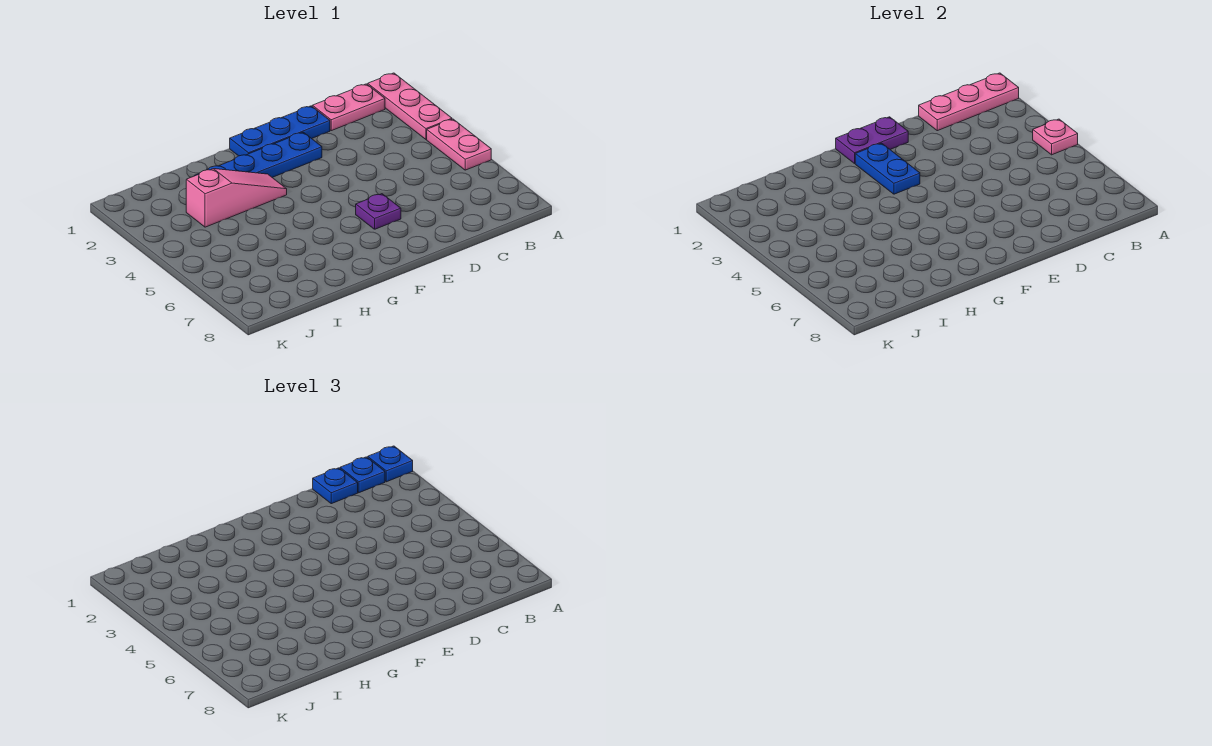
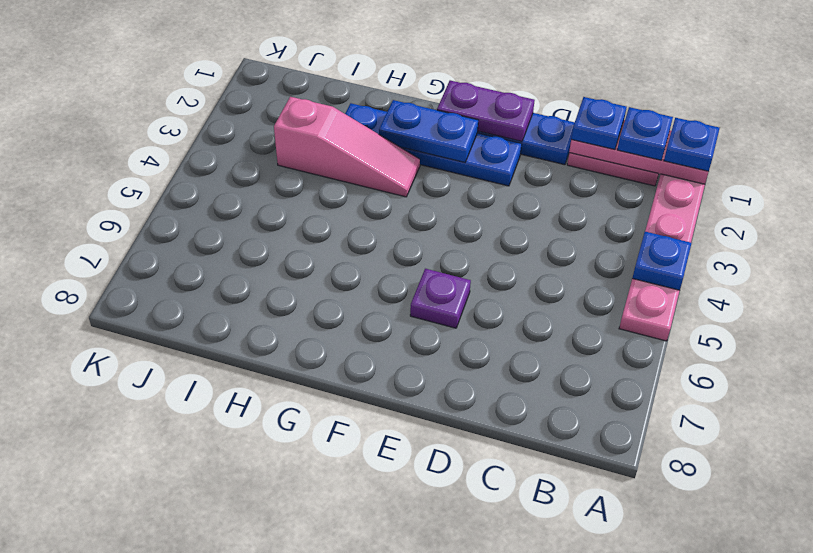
pink plate A4 level 2 -> blue plate A4 level 2
blue plate F2:F3 level 2 -> blue plate F2:G2 level 2

